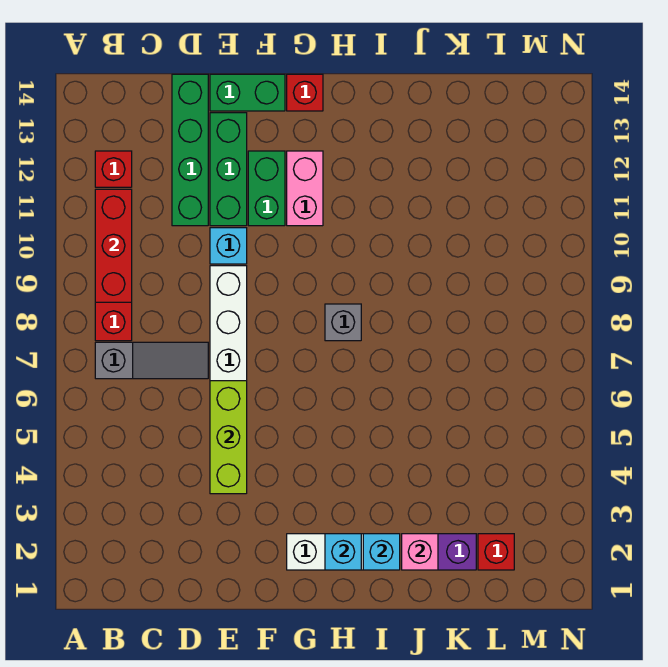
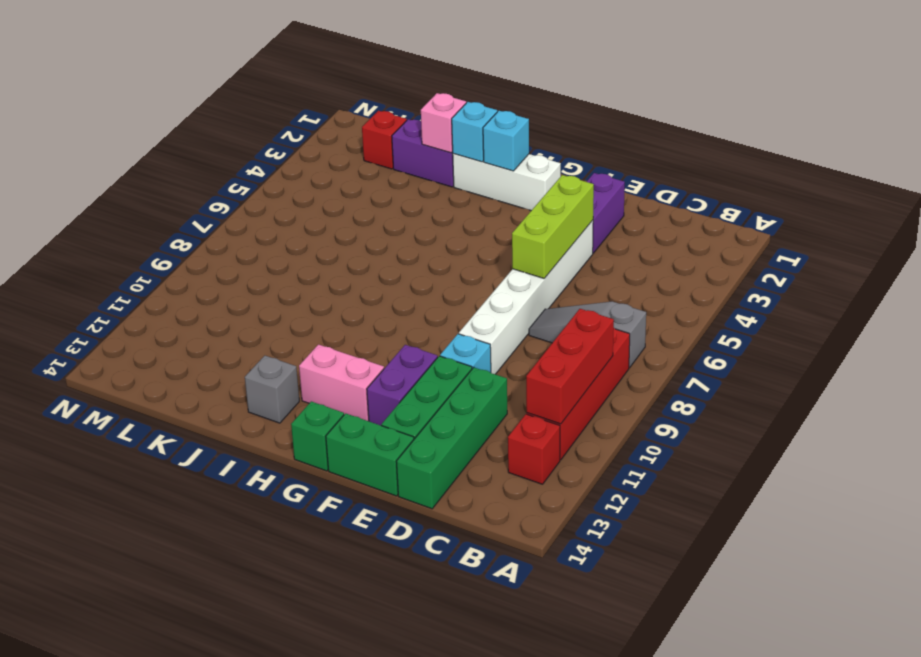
none -> purple brick E2:E3 level 1
green brick F11:F12 level 1 -> purple brick F11:F12 level 1
pink brick G11:G12 level 1 -> pink brick G12:H12 level 1
red brick G14 level 1 -> green brick G14 level 1
grey brick H8 level 1 -> grey brick I13 level 1

